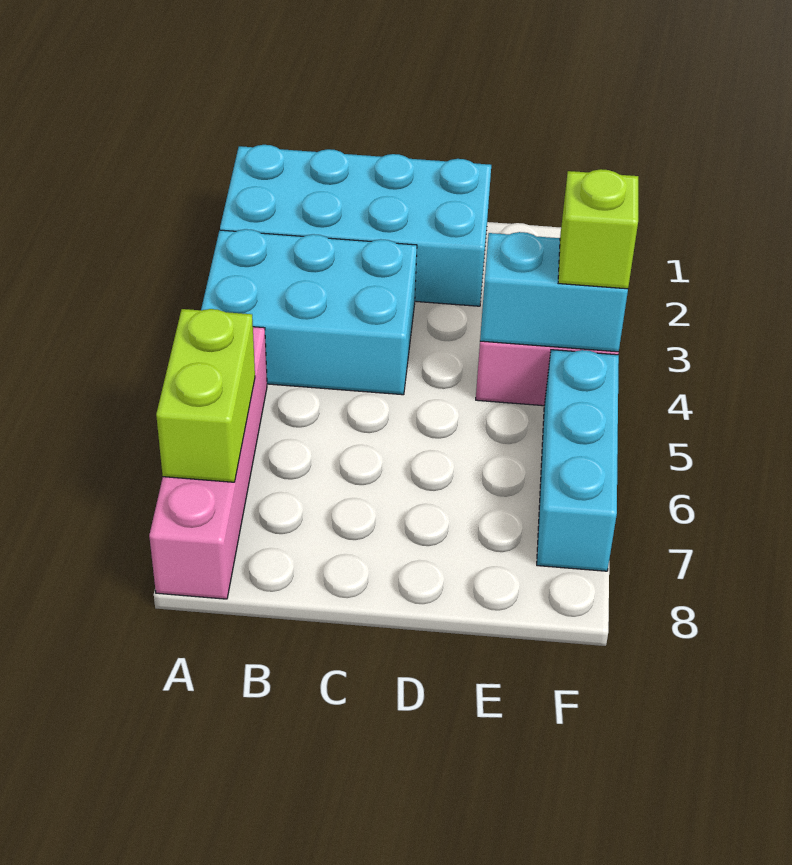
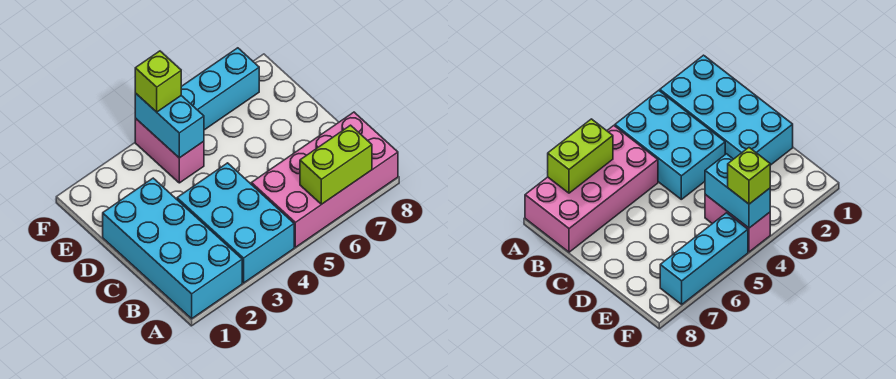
pink brick A5:A8 level 1 -> pink brick A5:B8 level 1

